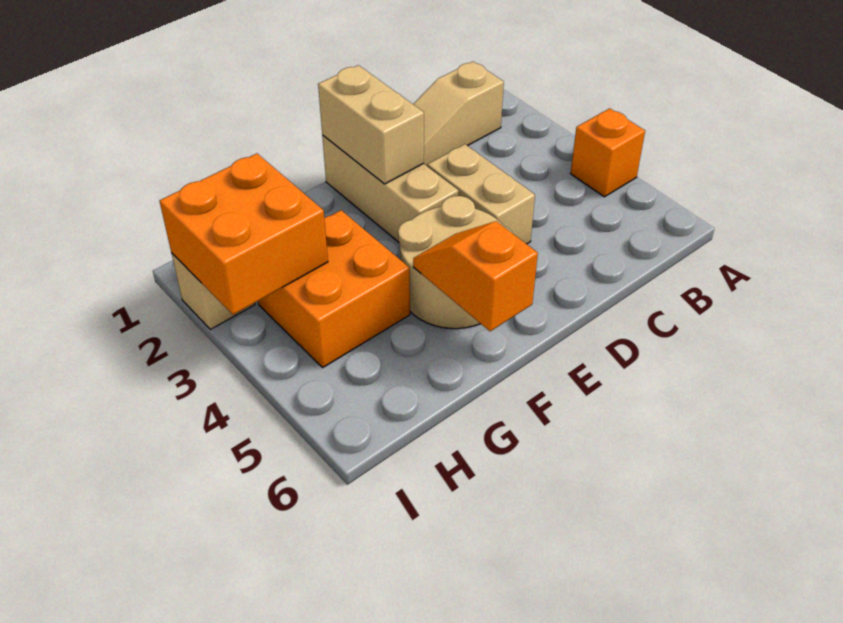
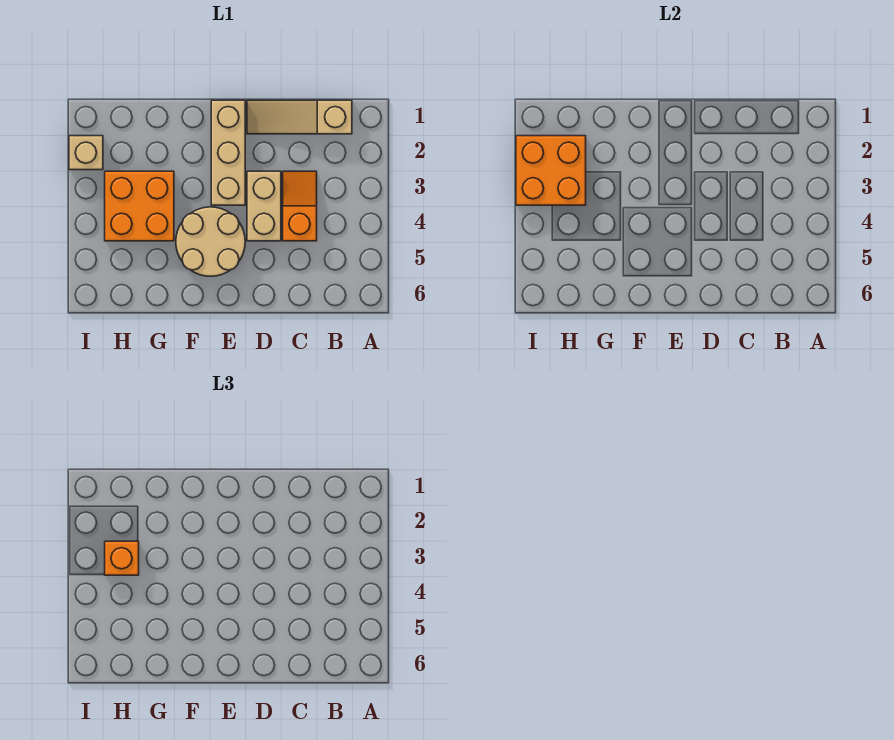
orange brick A4 level 1 -> orange brick H3 level 3
tan brick E1:E2 level 2 -> none
orange slope F5:F6 level 2 top 6 -> orange slope C3:C4 level 1 top 4

